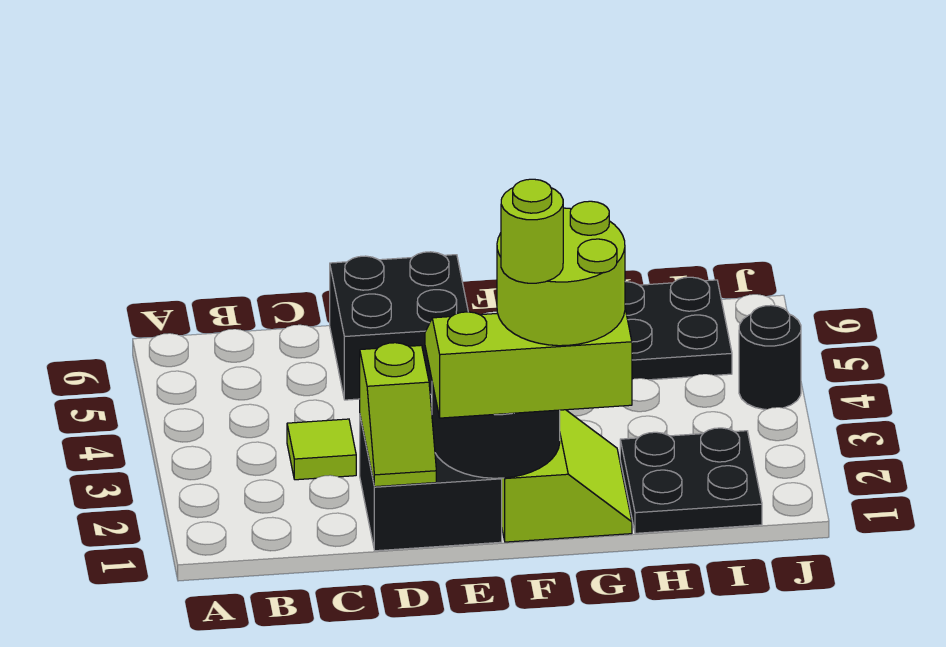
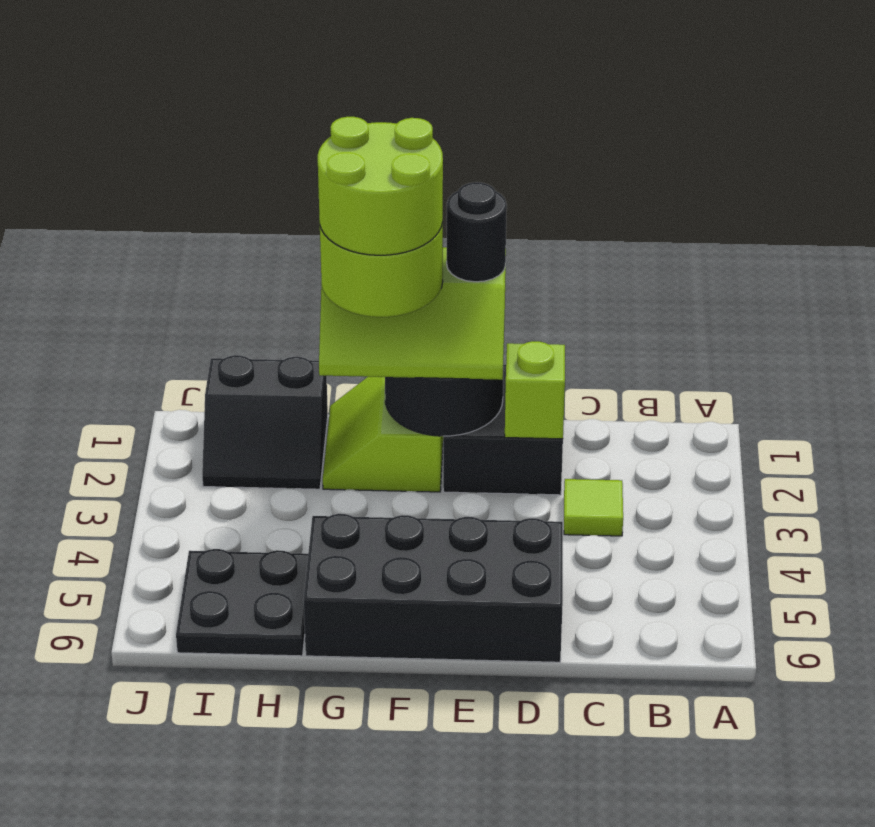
black brick D5:E6 level 1 -> black brick D5:G6 level 1
lime round brick F1 level 5 -> lime round brick F1:G2 level 5
black plate H1:I2 level 1 -> black slope H1:I2 level 1 top 1
black round brick J4 level 1 -> black round brick E1 level 4

